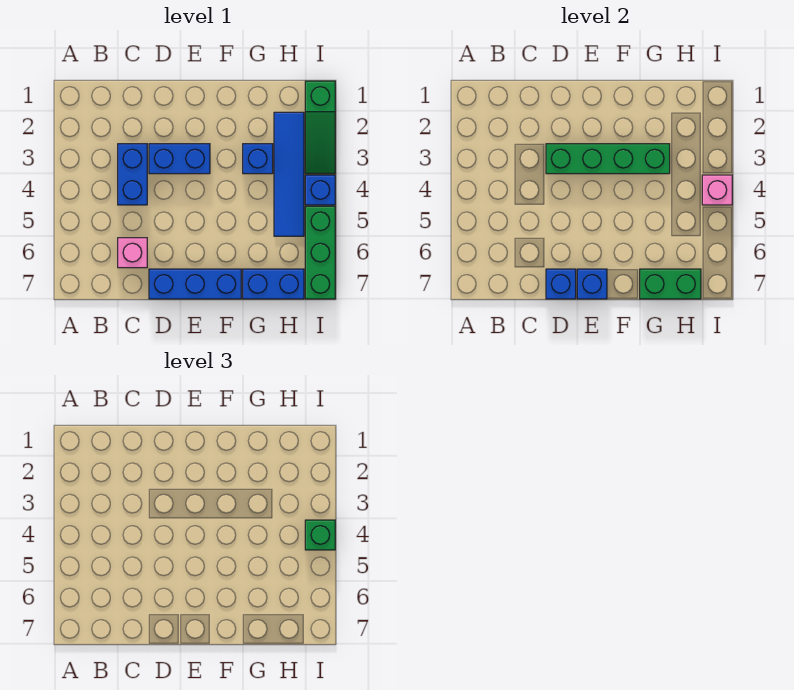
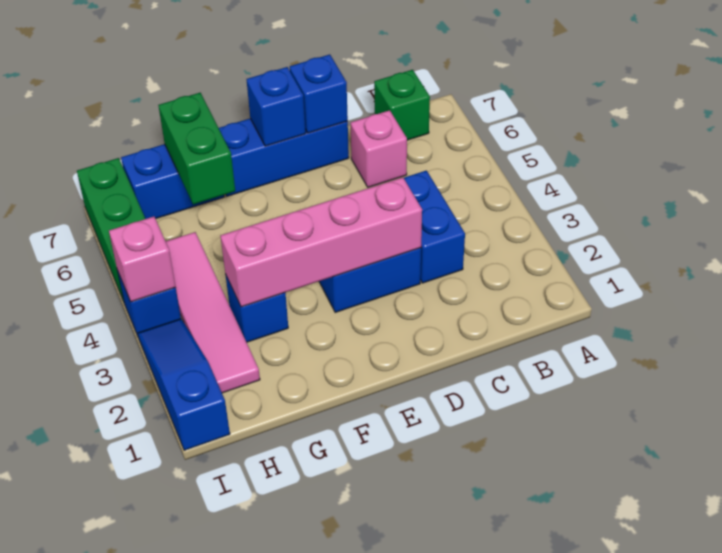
green brick D3:G3 level 2 -> pink brick D3:G3 level 2
green brick G7:H7 level 2 -> green brick G6:G7 level 2
blue tile H2:H5 level 1 -> pink tile H2:H5 level 1
green slope I1:I3 level 1 top 1 -> blue slope I1:I3 level 1 top 1
green brick I4 level 3 -> green brick B7 level 1

